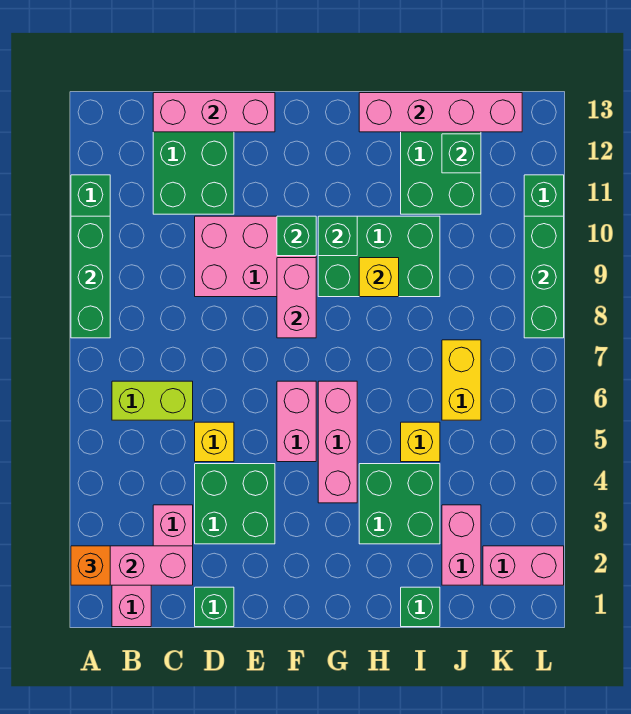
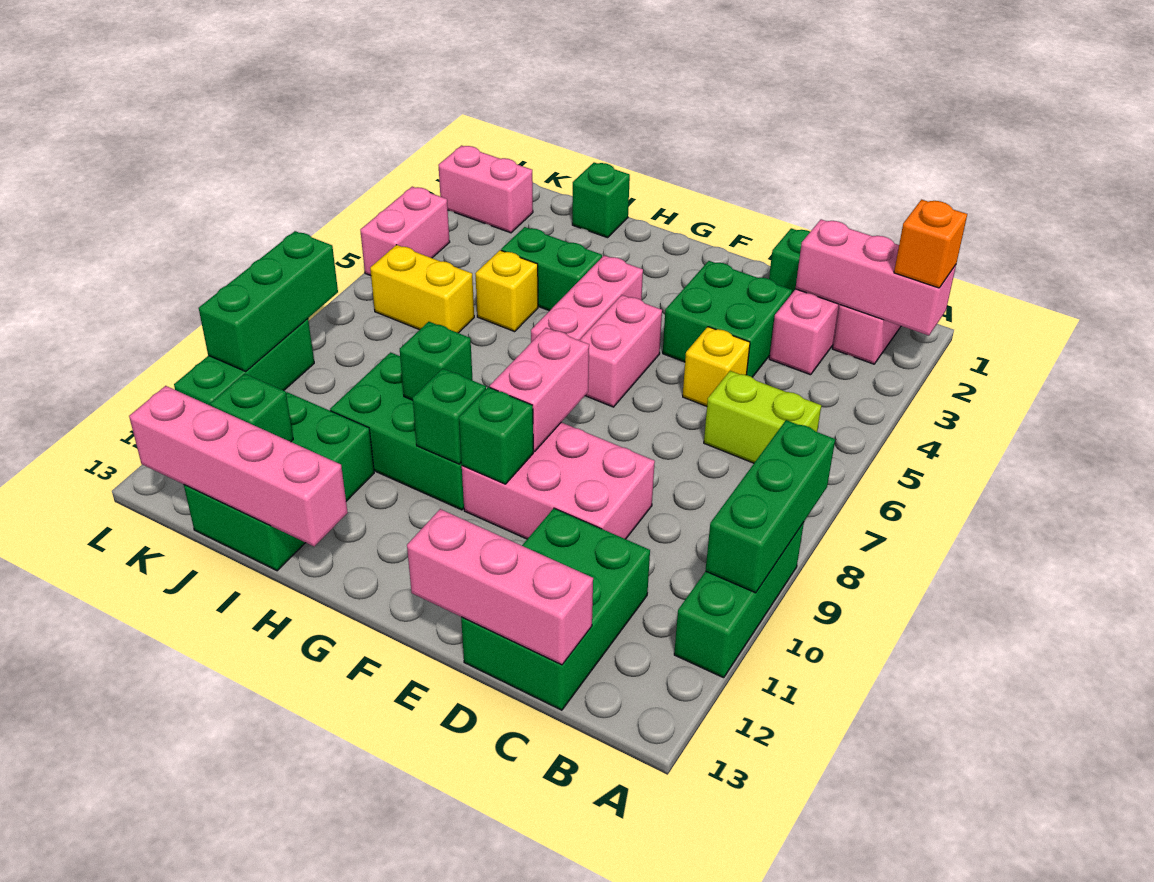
green brick H3:I4 level 1 -> green brick H4:I4 level 1
yellow brick H9 level 2 -> green brick H9 level 2
pink brick J2:J3 level 1 -> pink brick L4:L5 level 1
yellow brick J6:J7 level 1 -> yellow brick J6:K6 level 1

